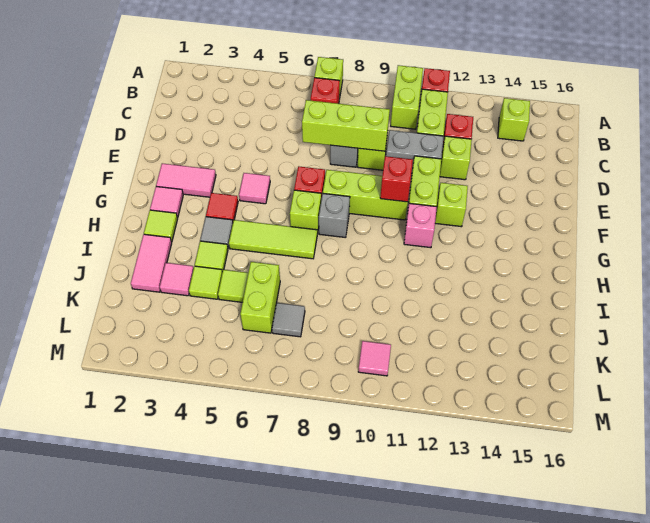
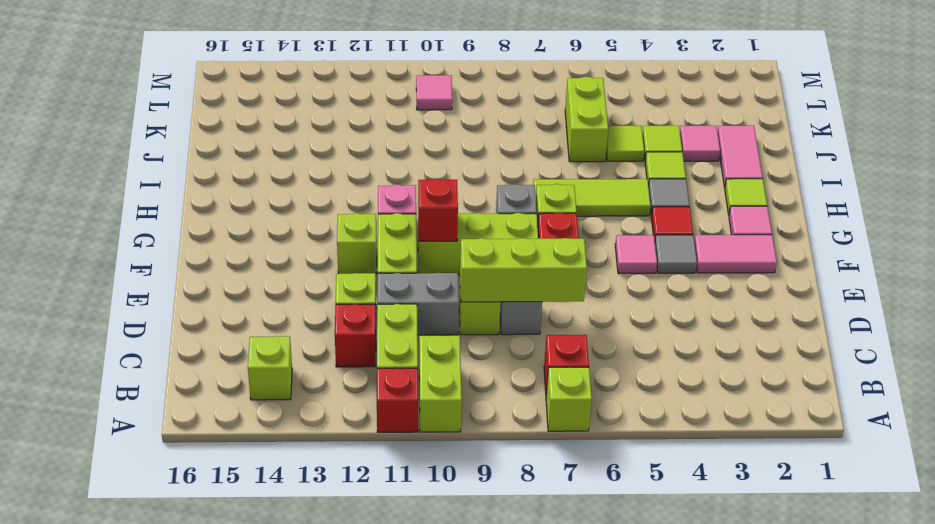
grey tile K7 level 1 -> grey tile F4 level 1

